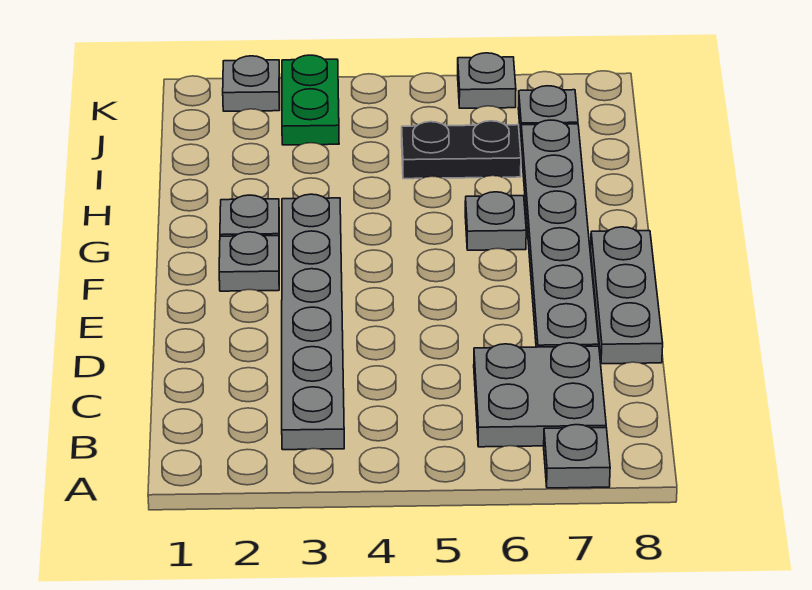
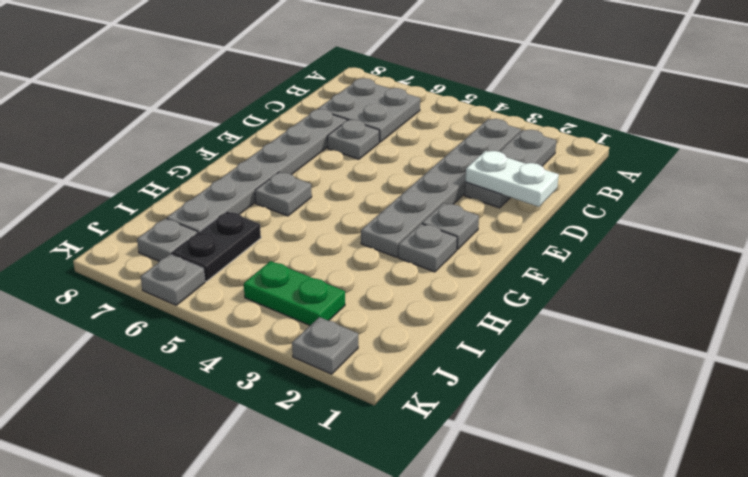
grey plate A7 level 1 -> grey plate D6 level 1
none -> white plate D1:D2 level 2
grey plate D8:F8 level 1 -> grey plate B2:D2 level 1
black plate I5:I6 level 1 -> black plate I6:J6 level 1
green plate J3:K3 level 1 -> green plate J3:J4 level 1

